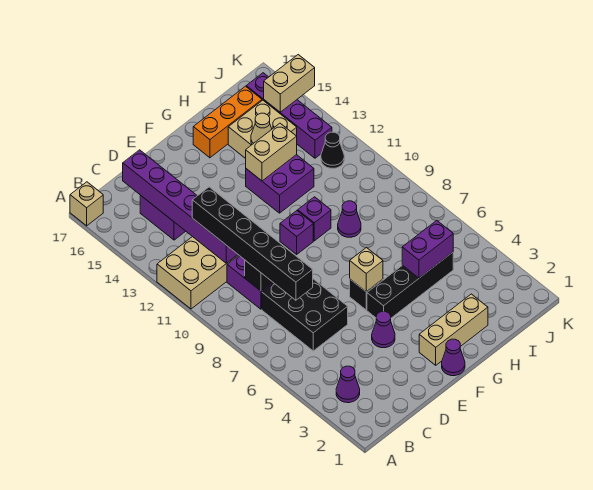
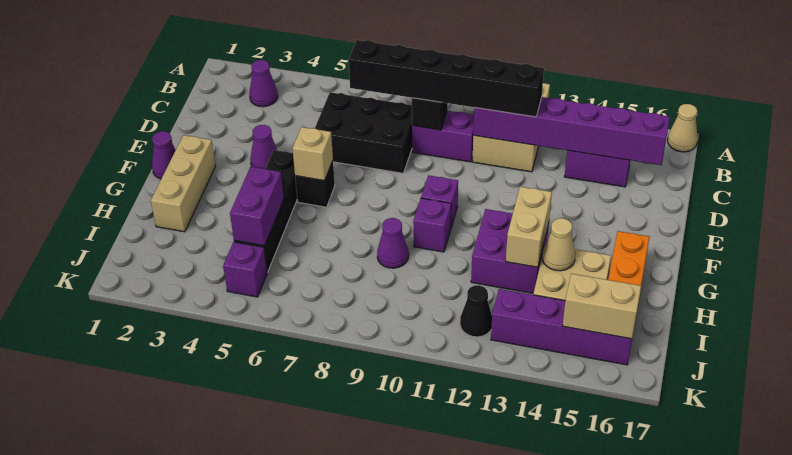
tan brick A17 level 1 -> tan cone A17 level 1
none -> purple brick J5 level 1
tan brick J15:K15 level 2 -> tan brick J15:J16 level 2

